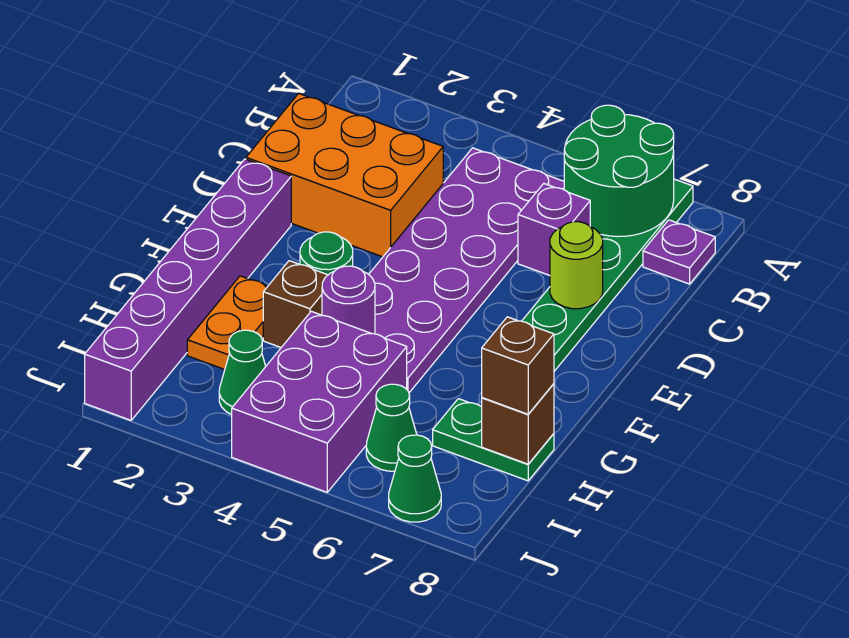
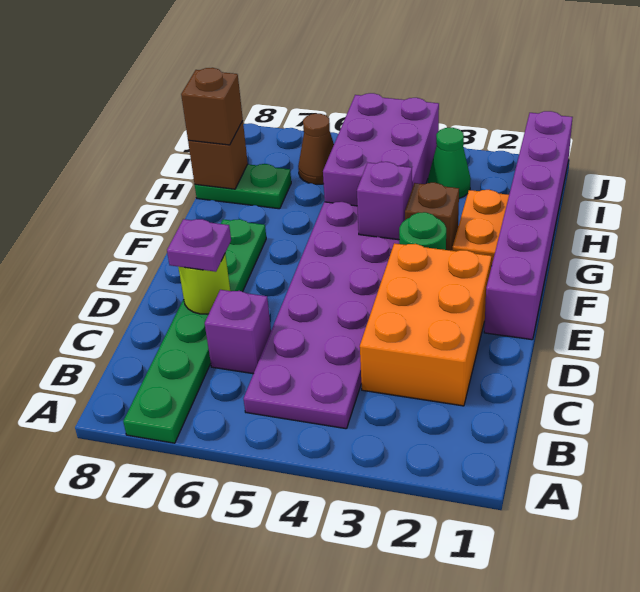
green round brick A6:B7 level 2 -> none
purple plate B8 level 1 -> purple plate D7 level 3
orange brick C1:D3 level 1 -> orange brick C2:E3 level 1
purple round brick G4 level 2 -> purple brick G4 level 2
green cone I6 level 1 -> brown cone I6 level 1
green cone J7 level 1 -> none

